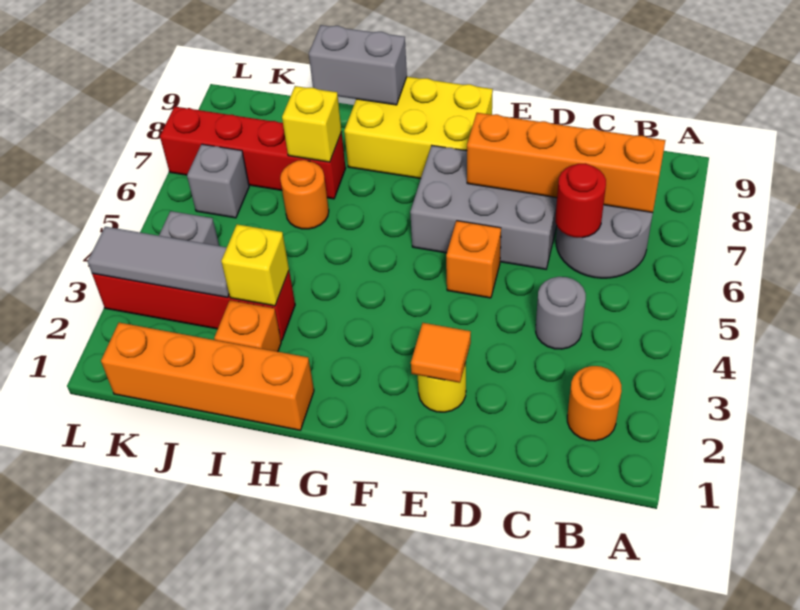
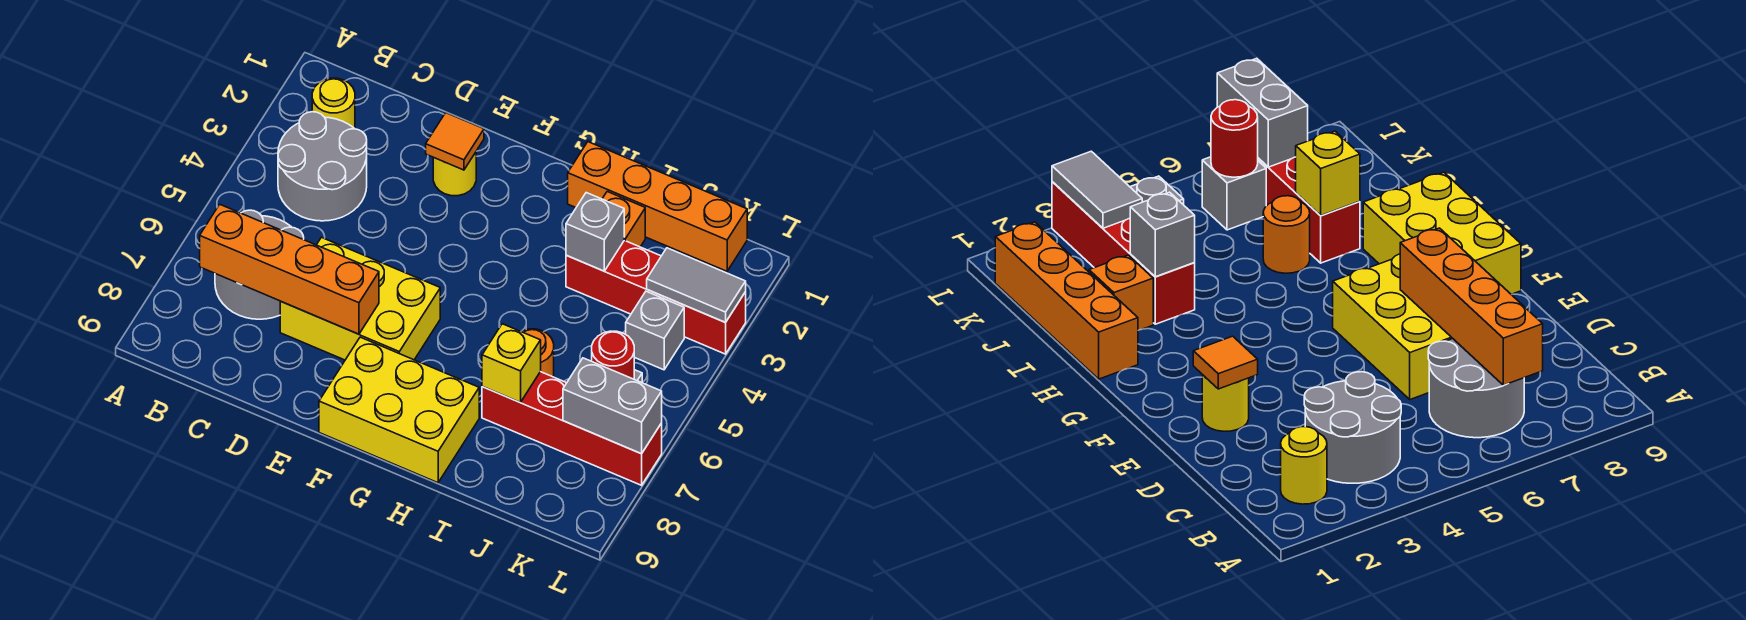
orange round brick B2 level 1 -> yellow round brick B2 level 1
grey round brick C4 level 1 -> grey round brick B3:C4 level 1
red round brick C6 level 2 -> red round brick K6 level 2
grey brick D6:F7 level 1 -> yellow brick D6:F7 level 1
orange brick E5 level 1 -> none
grey brick H9:I9 level 2 -> grey brick K7:L7 level 2
yellow brick I3 level 2 -> grey brick I3 level 2
grey tile J3:L3 level 2 -> grey tile K3:L3 level 2

